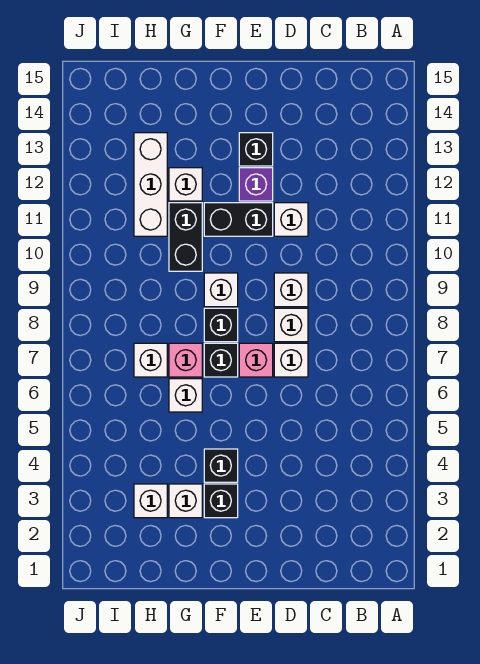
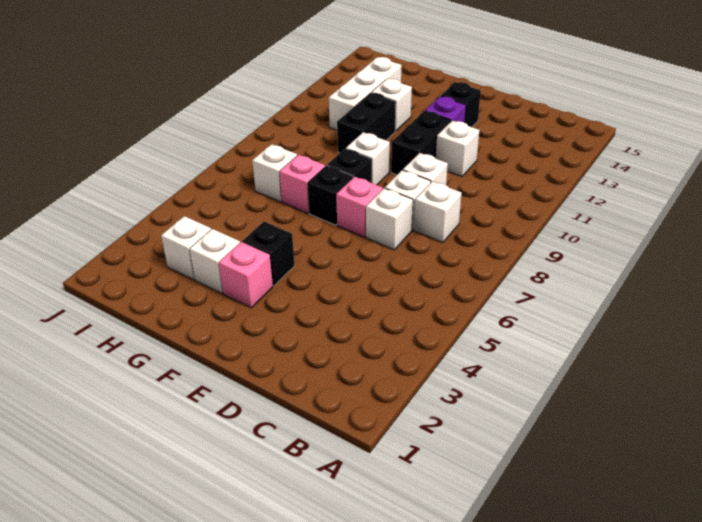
black brick E11:F11 level 1 -> black brick E10:E11 level 1
black brick F3 level 1 -> pink brick F3 level 1
white brick G6 level 1 -> white brick C8 level 1

